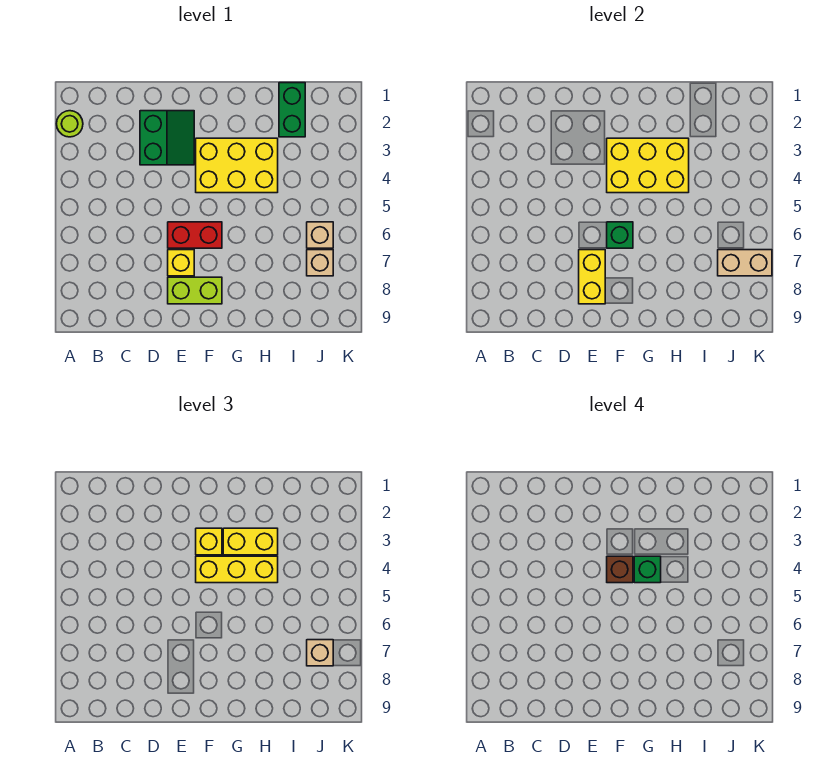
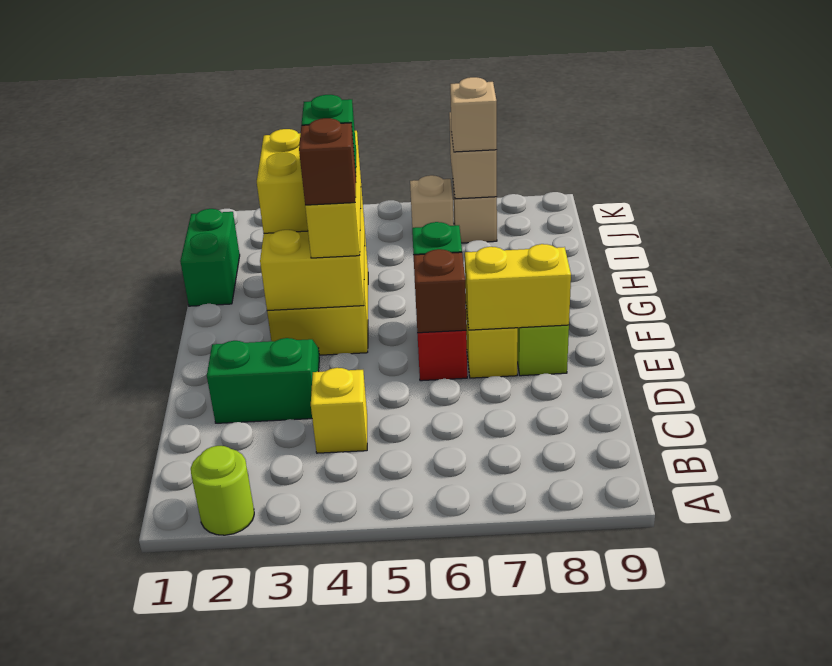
none -> brown brick E6 level 2
yellow brick F3 level 3 -> yellow brick C4 level 1
green brick I1:I2 level 1 -> green brick H1:I1 level 1

